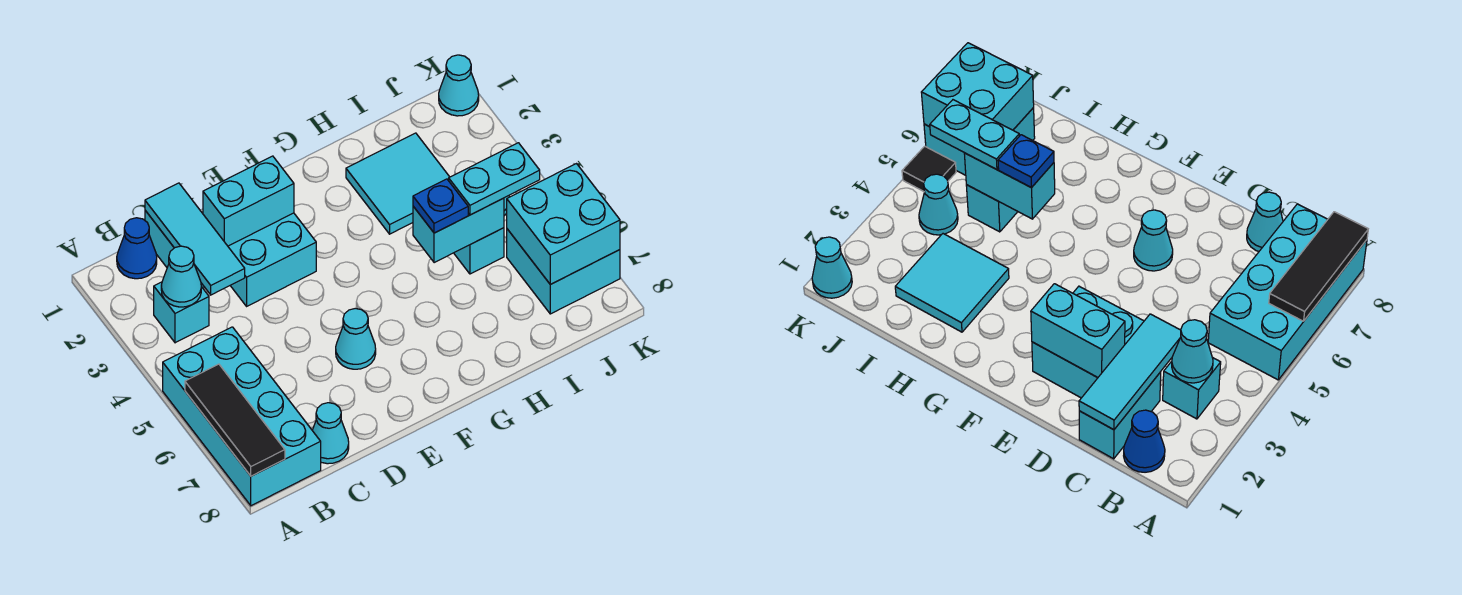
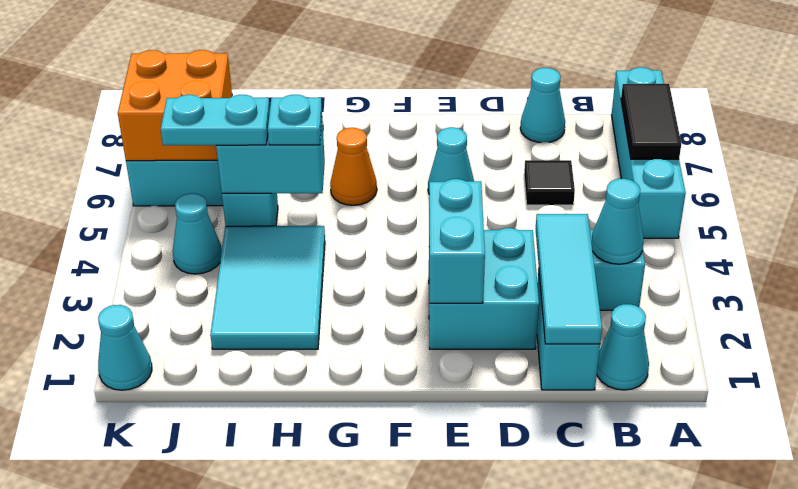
cyan brick A5:B8 level 1 -> cyan brick A5:A8 level 1
black tile A6:A8 level 2 -> black tile A6:A7 level 2
blue cone B1 level 1 -> cyan cone B1 level 1
cyan brick D2:E2 level 2 -> cyan brick E2:E3 level 2
none -> orange cone G6 level 1
cyan tile H2:I3 level 1 -> cyan tile H2:I4 level 1
blue plate H5 level 3 -> cyan plate H5 level 3
cyan brick J6:K7 level 2 -> orange brick J6:K7 level 2
black tile K5 level 1 -> black tile C6 level 1

